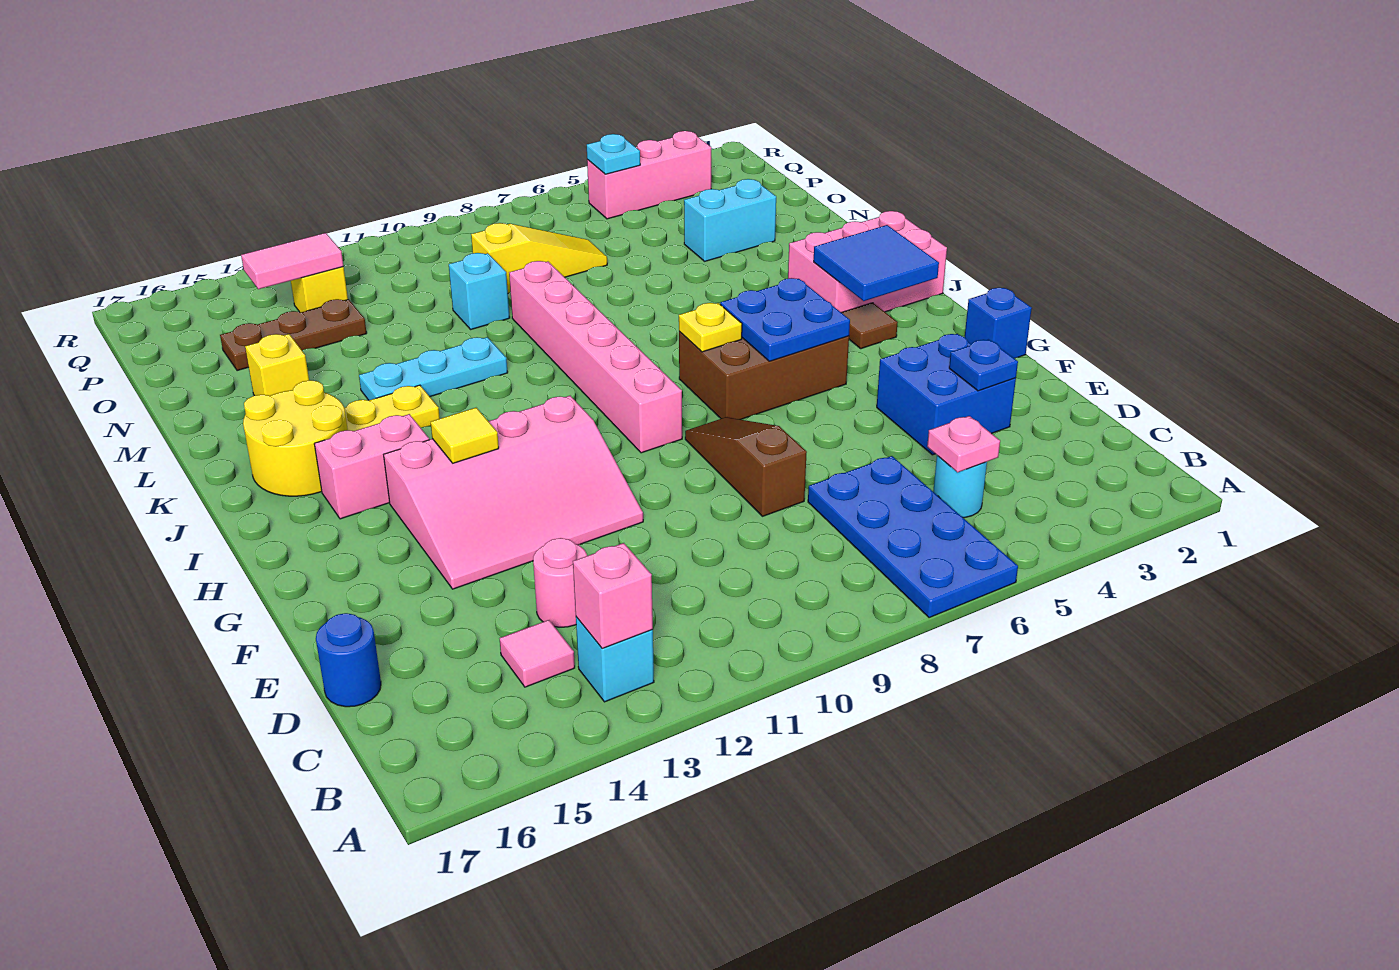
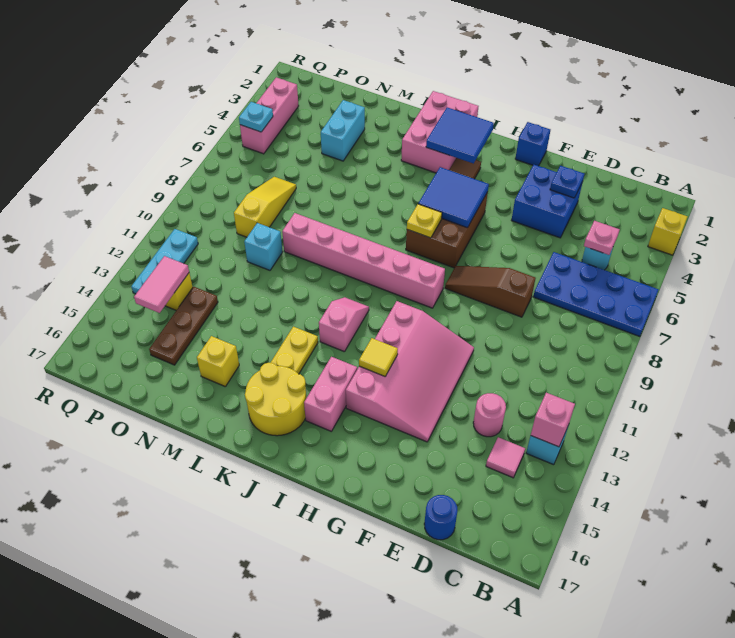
none -> yellow brick A3 level 1
blue plate H5:I6 level 2 -> blue tile H5:I6 level 2
none -> pink slope J11:J12 level 1 top 12
cyan plate L11:L13 level 1 -> cyan plate Q11:Q13 level 1

